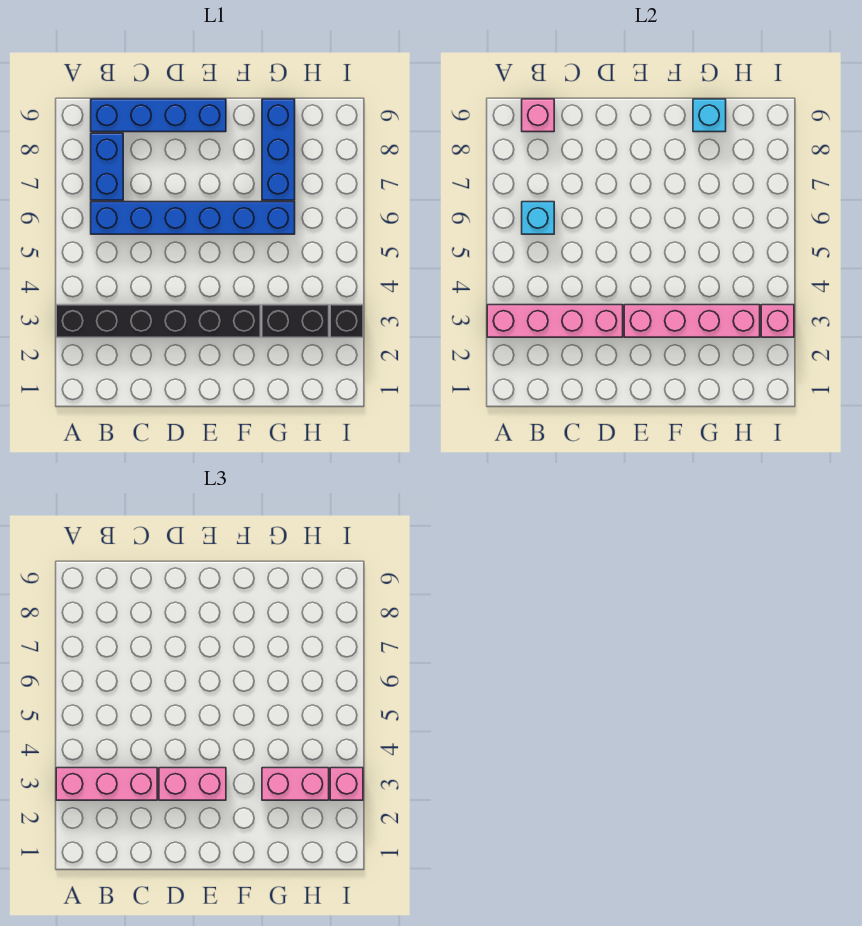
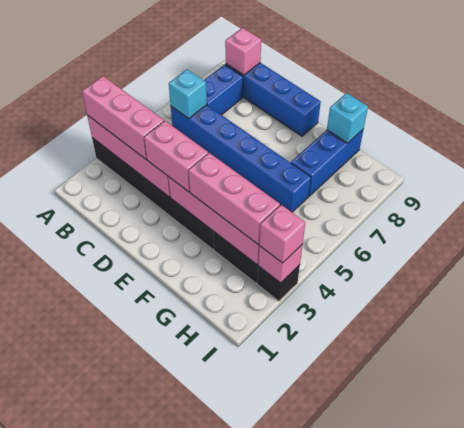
pink brick G3:H3 level 3 -> pink brick F3:H3 level 3

